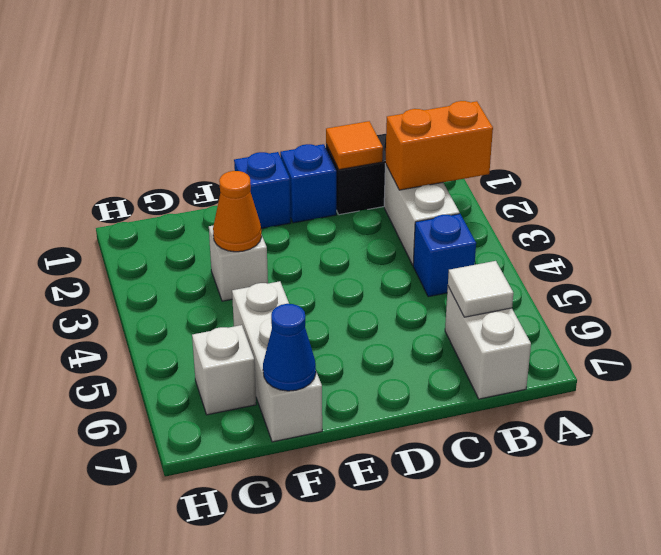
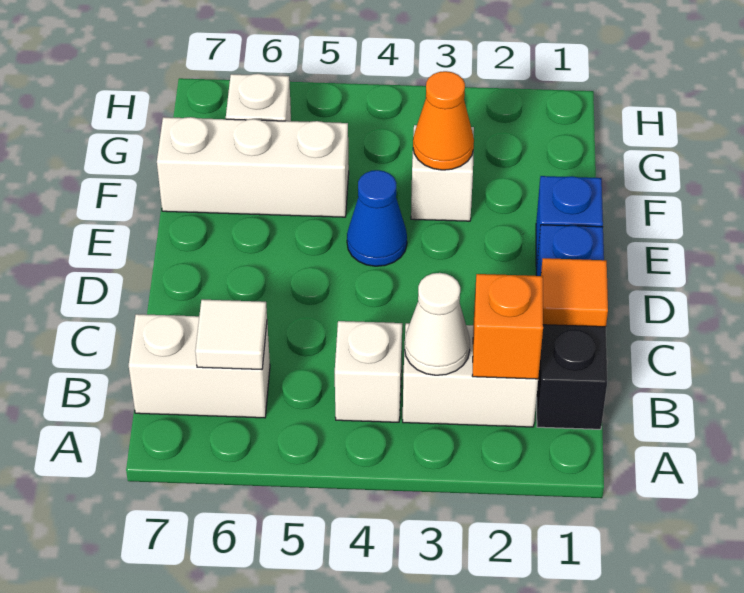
orange brick A2:B2 level 2 -> orange brick B2 level 2
none -> white cone B3 level 2
blue brick B4 level 1 -> white brick B4 level 1
blue cone F7 level 2 -> blue cone E4 level 1

